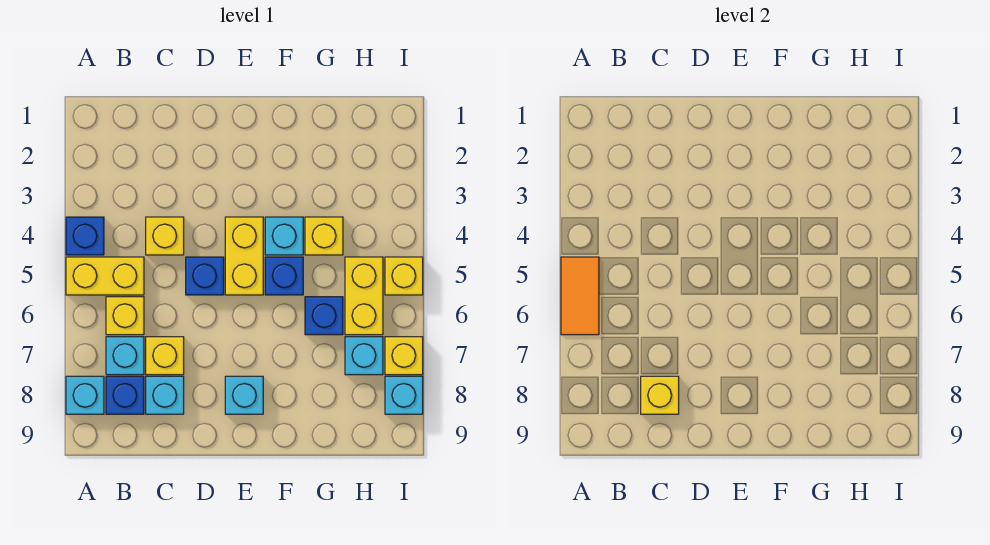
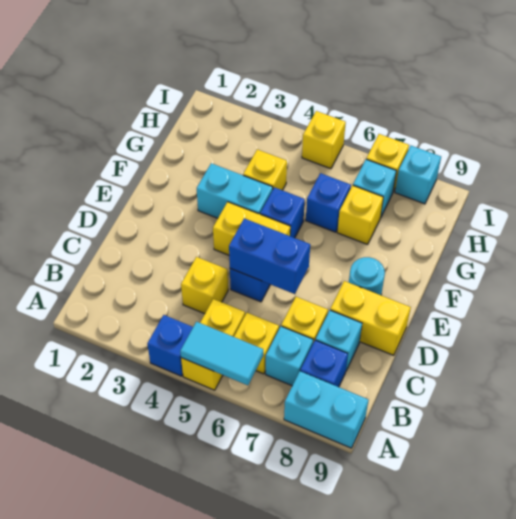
orange tile A5:A6 level 2 -> cyan tile A5:A6 level 2
cyan brick A8 level 1 -> cyan brick A8:A9 level 1
yellow brick C8 level 2 -> yellow brick G7 level 1
none -> blue brick D5:D6 level 2
cyan brick E8 level 1 -> cyan round brick E8 level 1
cyan brick F4 level 1 -> cyan brick F3:F4 level 1
yellow brick H5:H6 level 1 -> yellow brick D8:D9 level 1

